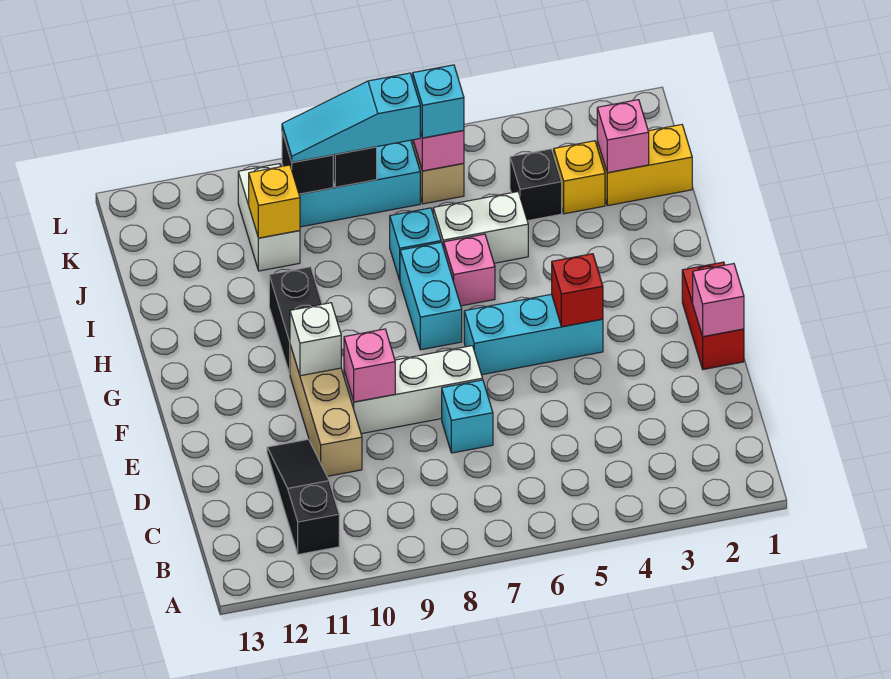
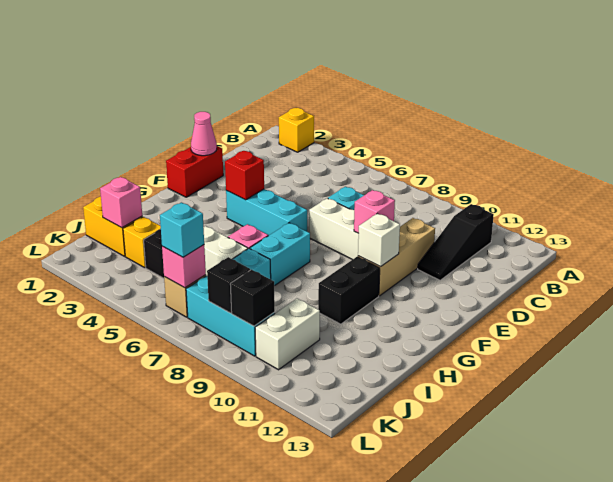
pink brick E1 level 2 -> pink cone E1 level 2
yellow brick J10 level 2 -> yellow brick A2 level 1
cyan slope K7:K9 level 3 top 7 -> none

